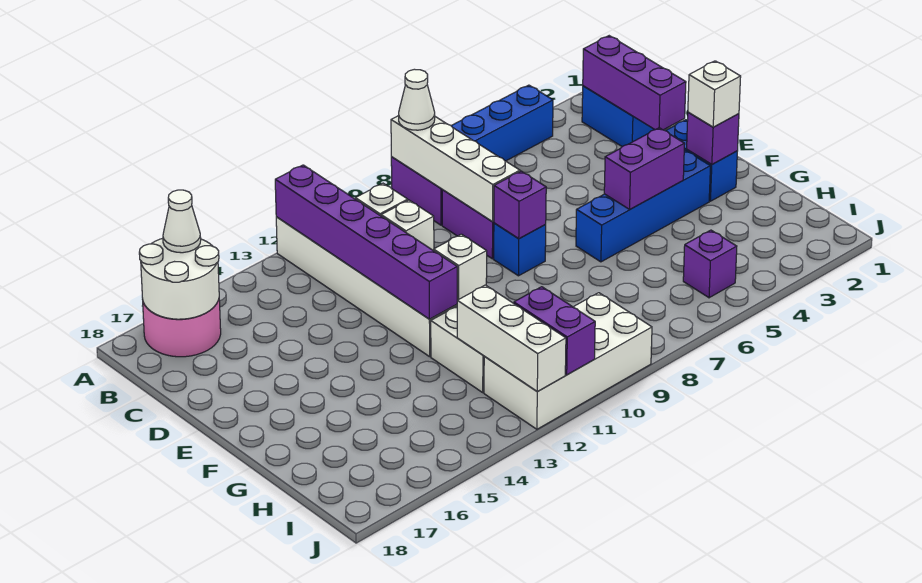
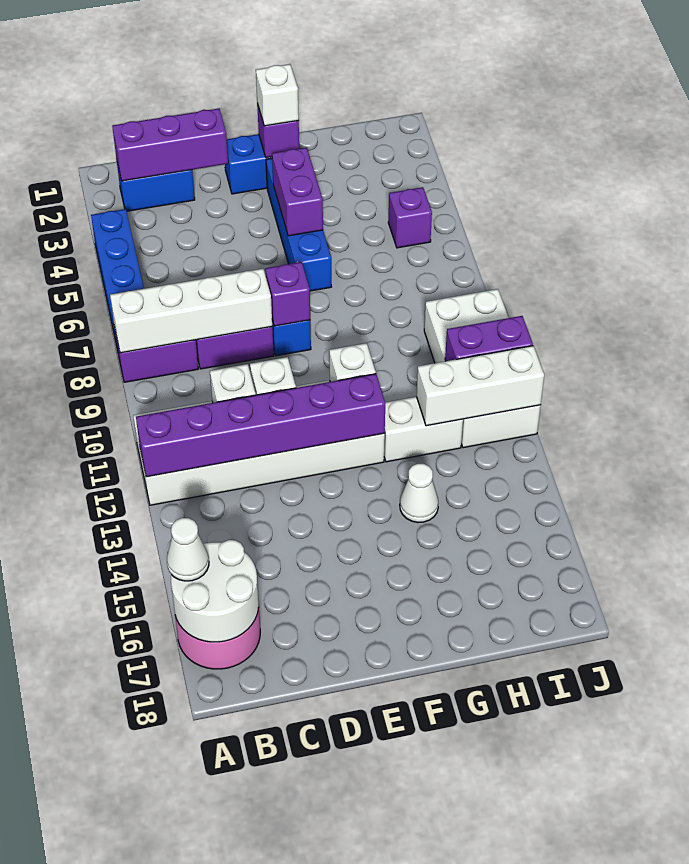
white cone A8 level 3 -> white cone G14 level 1

